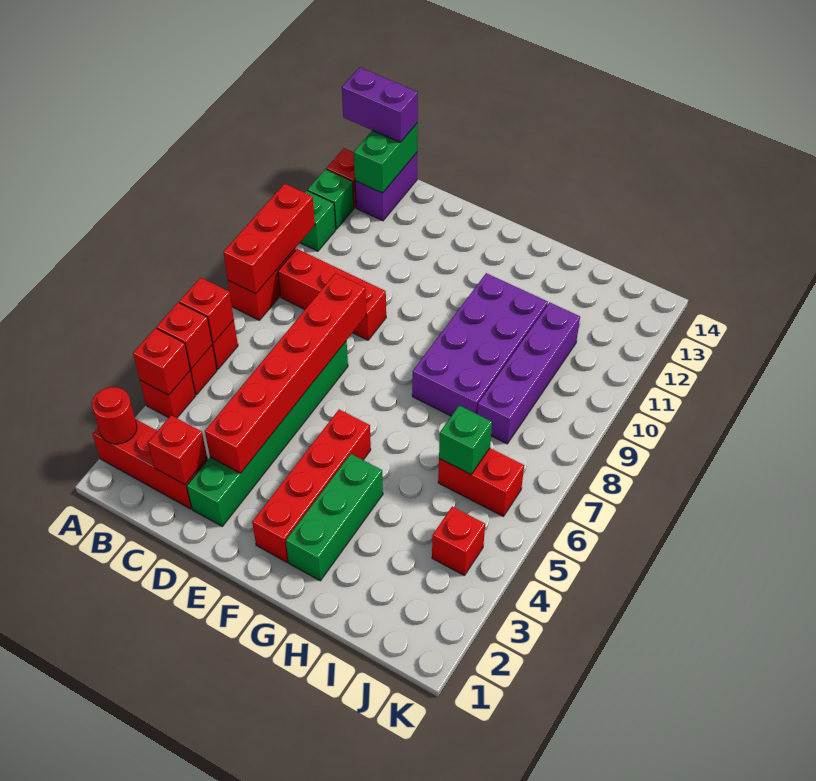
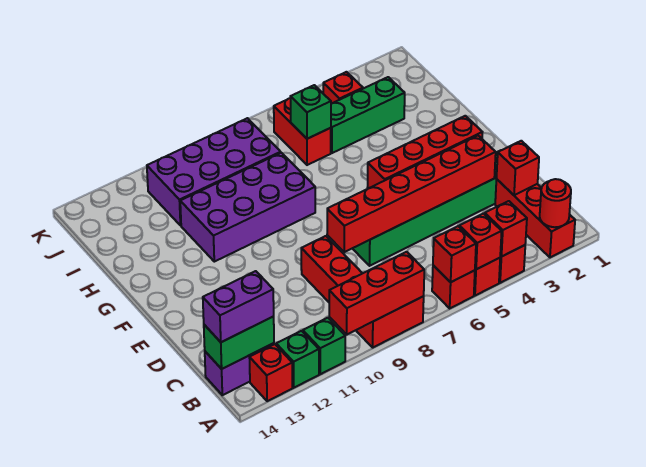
purple brick A14:B14 level 3 -> purple brick B13:B14 level 3
green brick G2:G4 level 1 -> green brick I3:I5 level 1
purple brick I8:I11 level 1 -> purple brick I8:J11 level 1

